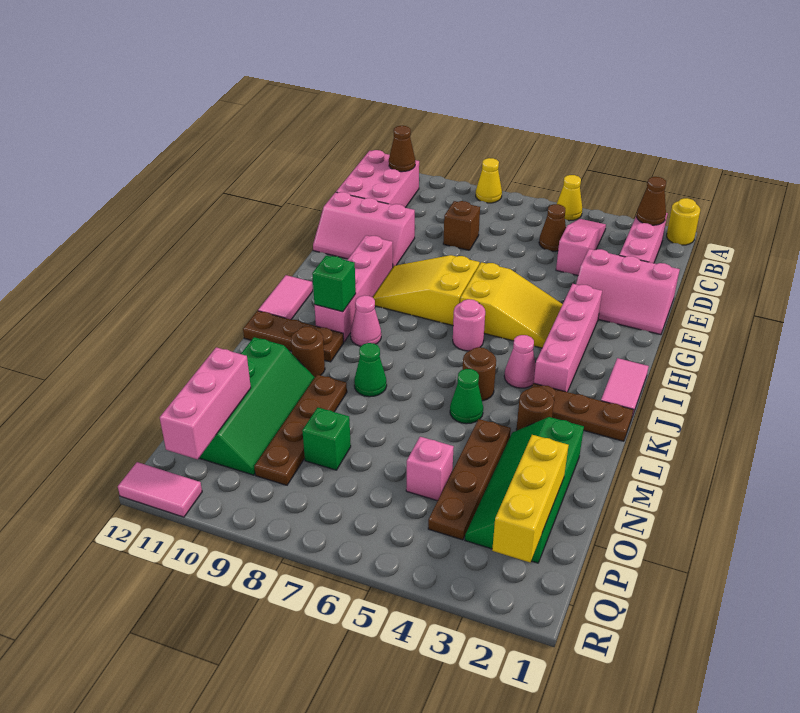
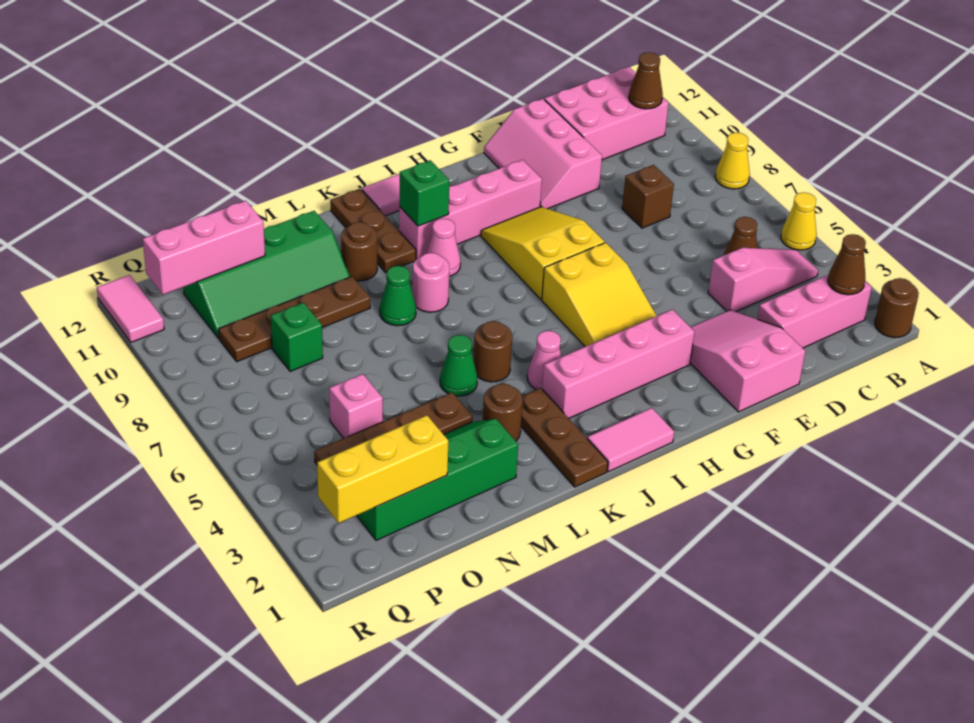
yellow round brick A1 level 1 -> brown round brick A1 level 1
pink slope E1:F3 level 1 top E -> pink slope E1:F3 level 1 top 1
pink round brick I6 level 1 -> pink round brick K8 level 1

